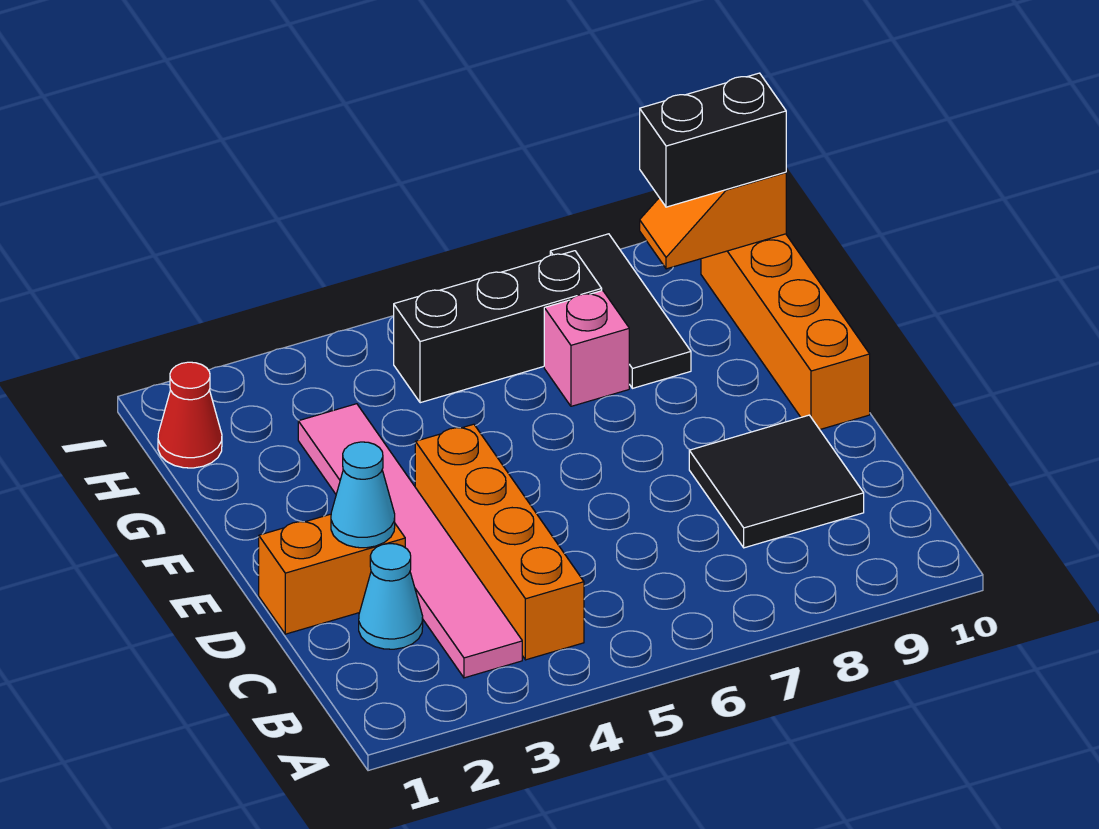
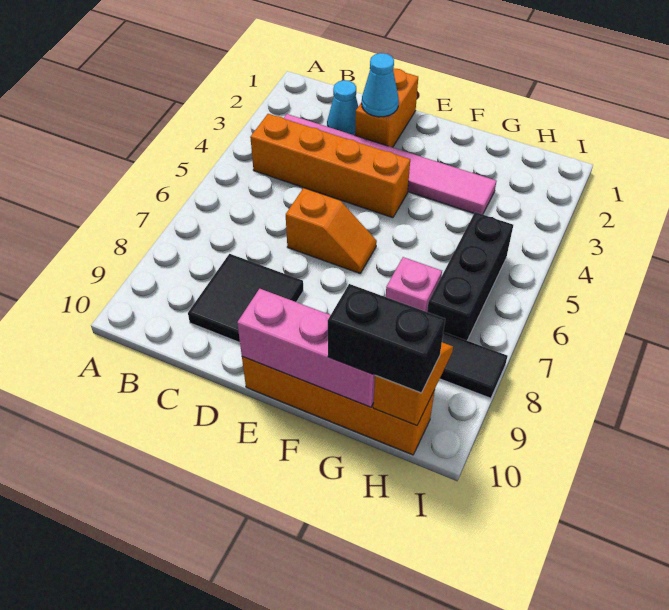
none -> orange slope D6:E6 level 1 top D
none -> pink brick E10:G10 level 2
red cone H1 level 1 -> none
black brick H9:H10 level 3 -> black brick G10:H10 level 3

